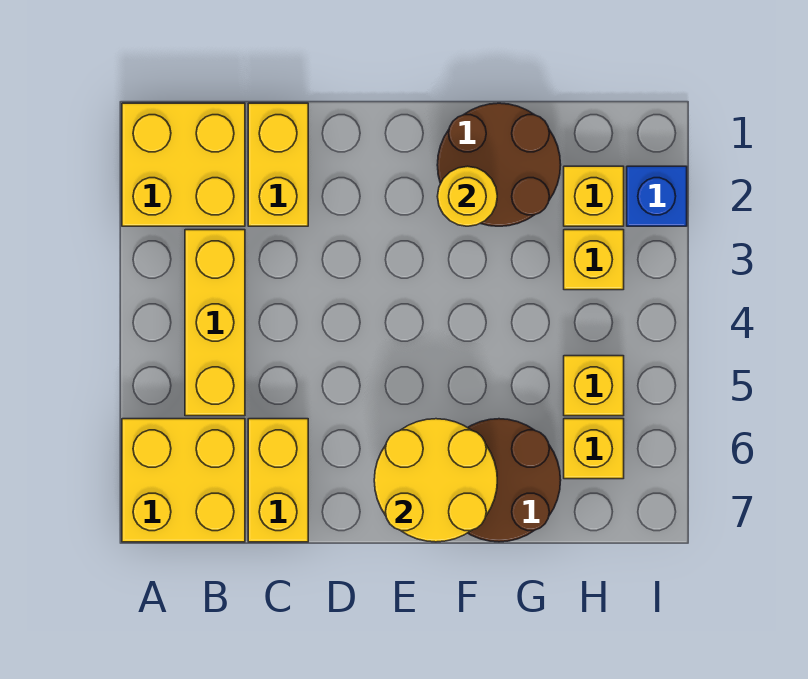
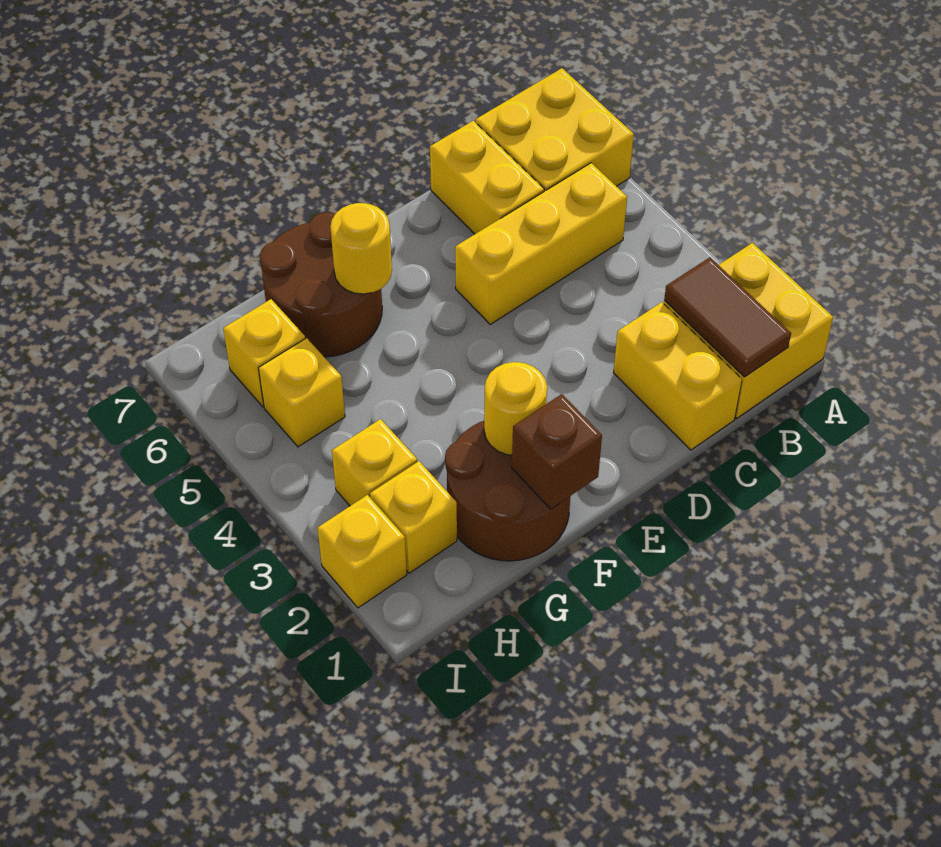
none -> brown tile B1:B2 level 2
yellow brick B3:B5 level 1 -> yellow brick B5:D5 level 1
yellow round brick E6:F7 level 2 -> yellow round brick F6 level 2
none -> brown brick F1 level 2
blue brick I2 level 1 -> yellow brick I2 level 1

